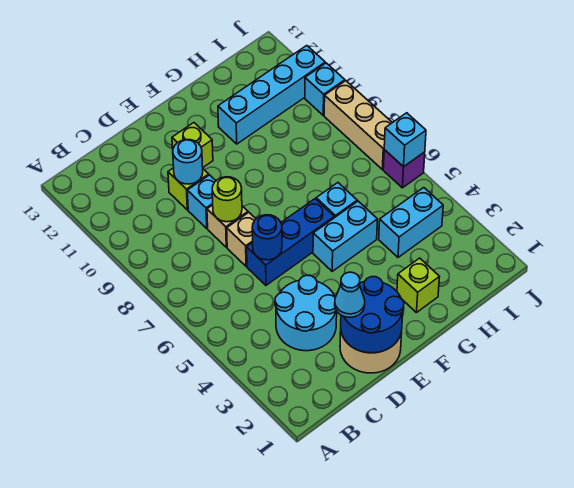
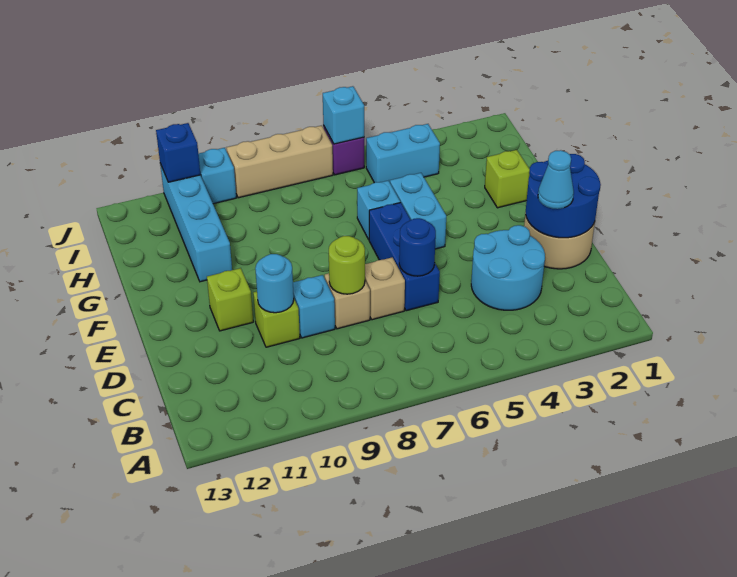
cyan brick H4:I4 level 1 -> cyan brick I4:I5 level 1
none -> blue brick J11 level 2

